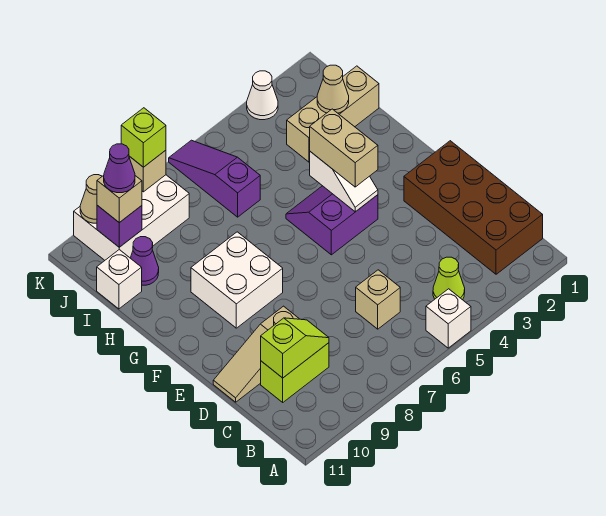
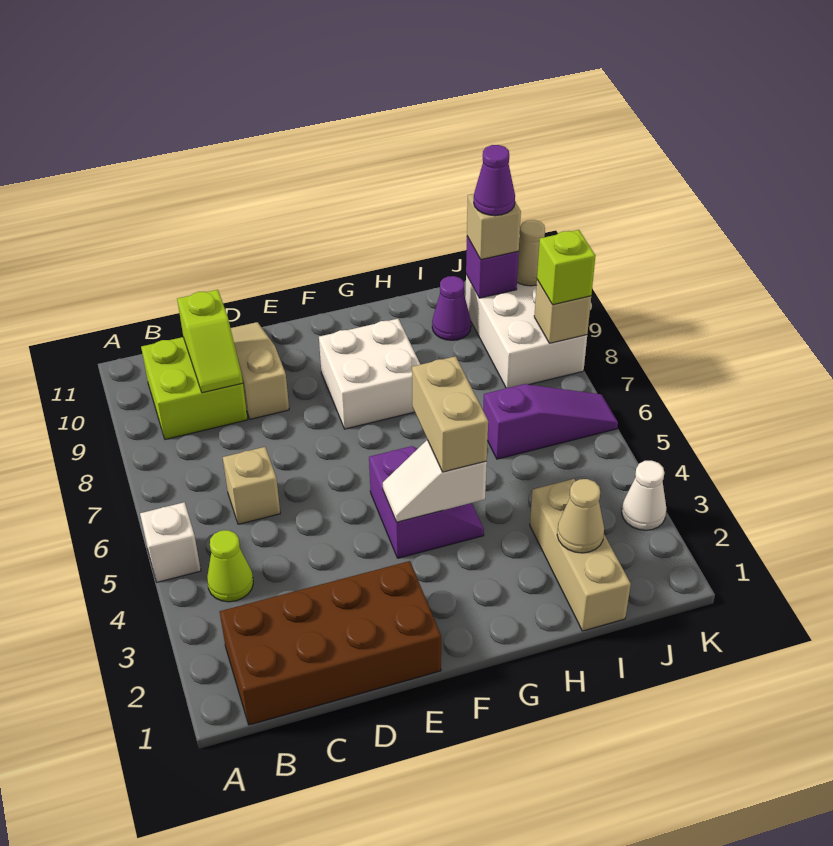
lime brick C9:C10 level 1 -> lime brick B9:C10 level 1
tan brick F4:G4 level 3 -> tan brick G4:G5 level 3
white brick I11 level 1 -> none

